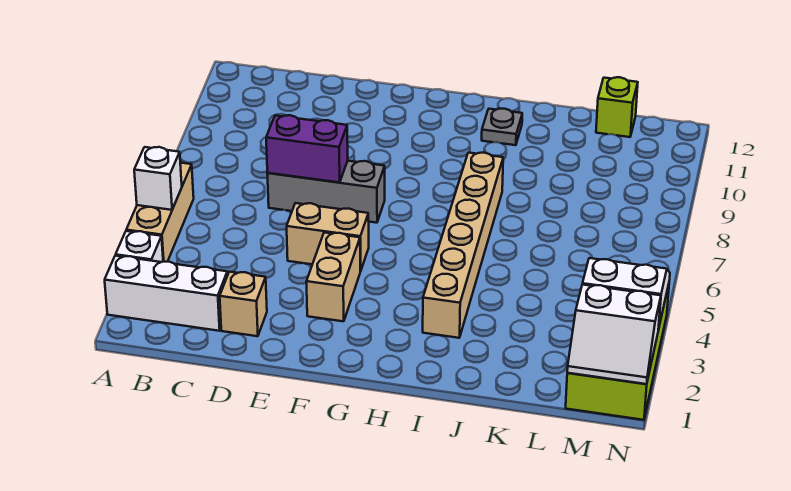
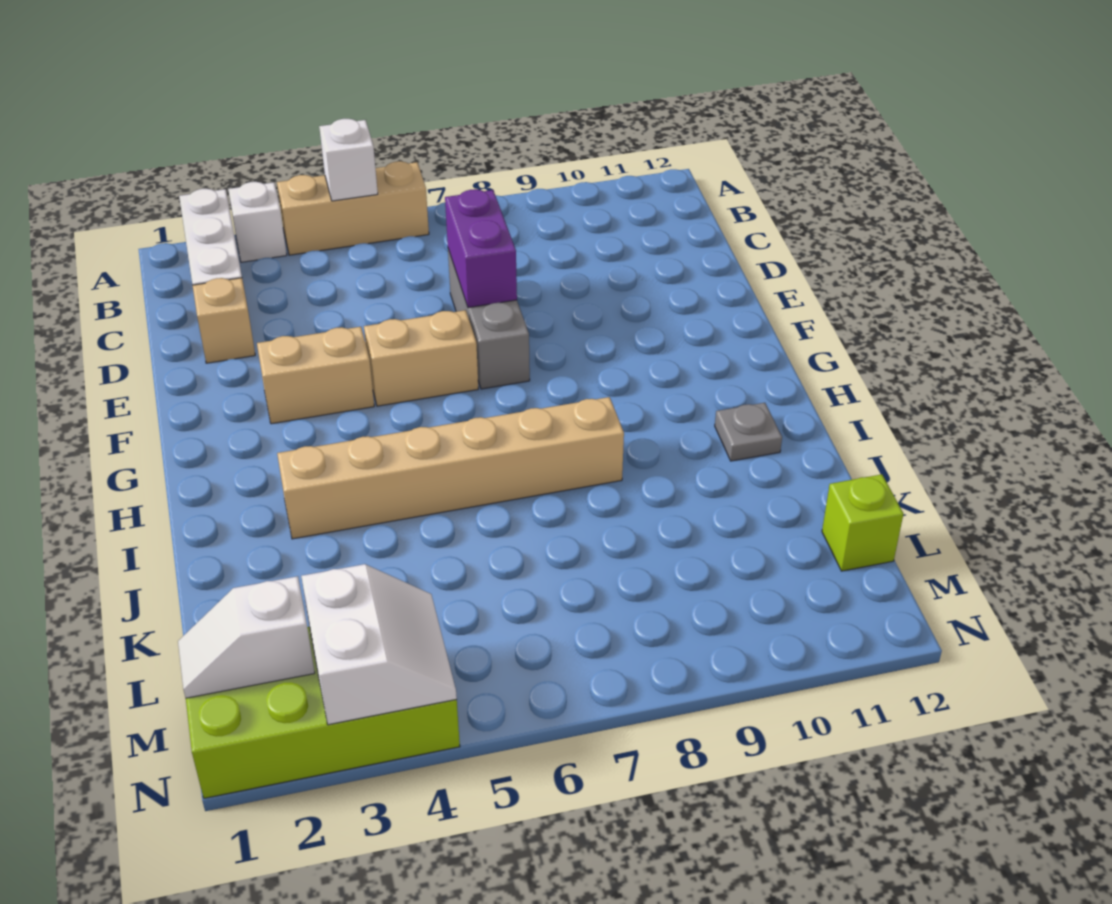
tan brick E5:F5 level 1 -> tan brick F5:F6 level 1
white slope M1:N2 level 2 top 2 -> white slope M1:M2 level 2 top 2

